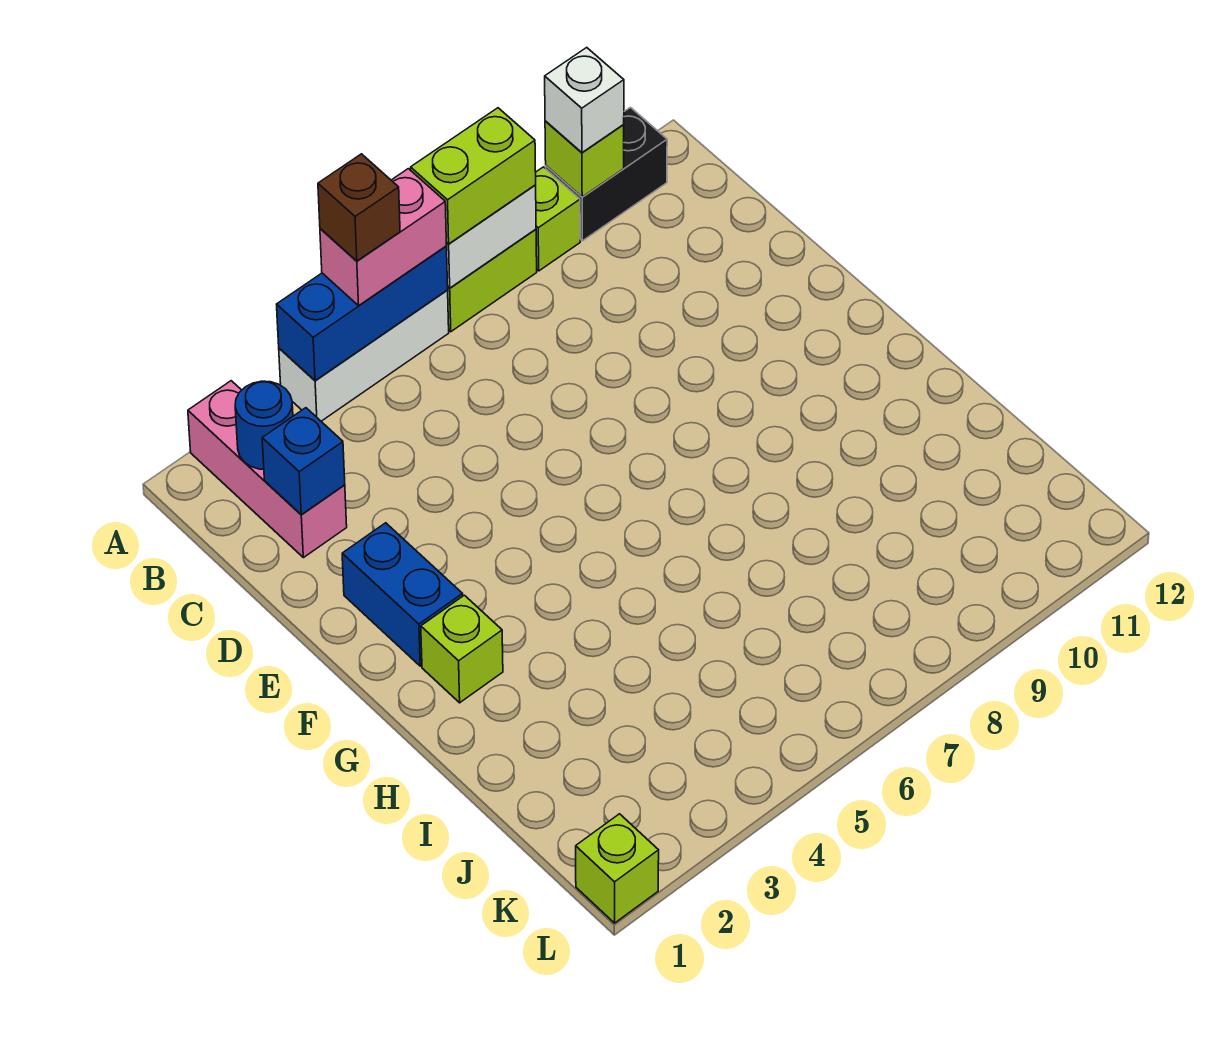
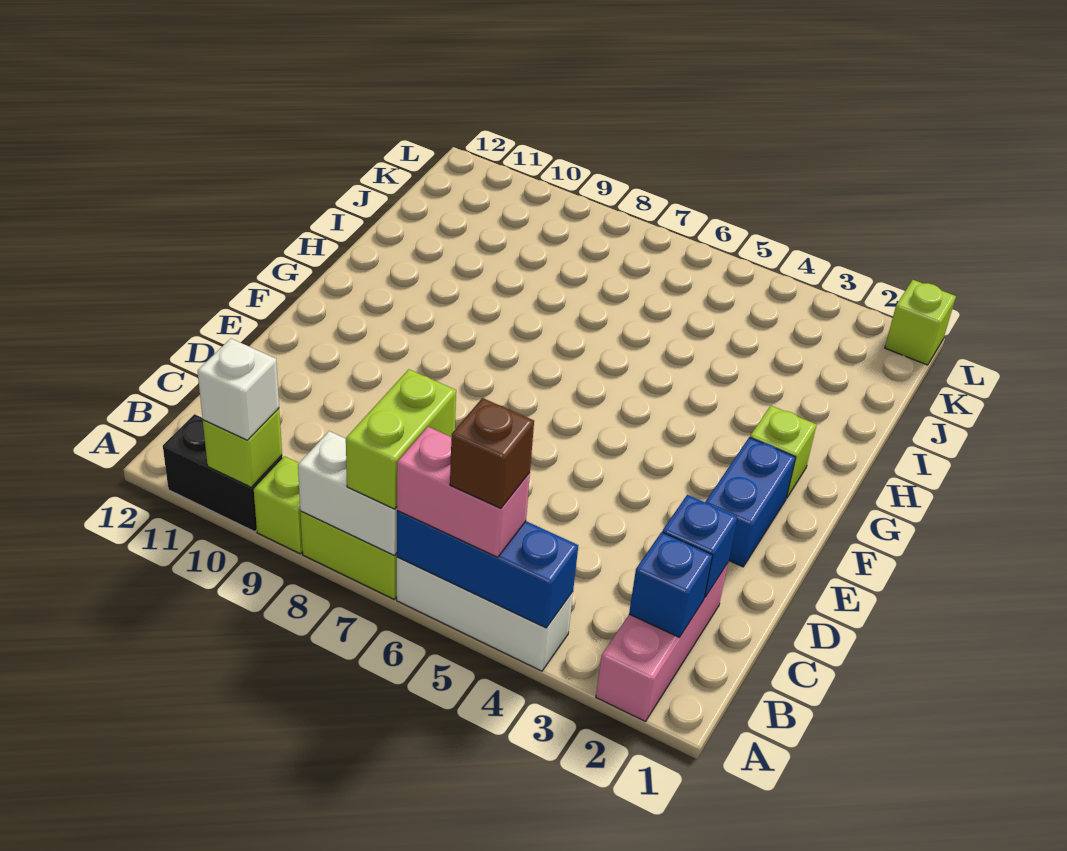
lime brick A7:A8 level 3 -> lime brick A7:B7 level 3
blue round brick B2 level 2 -> blue brick B2 level 2

